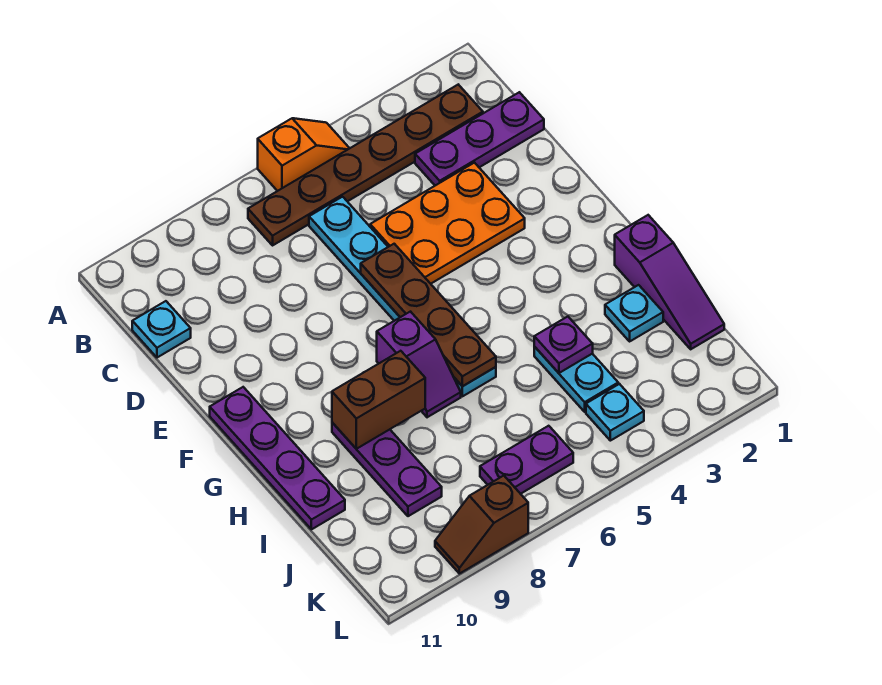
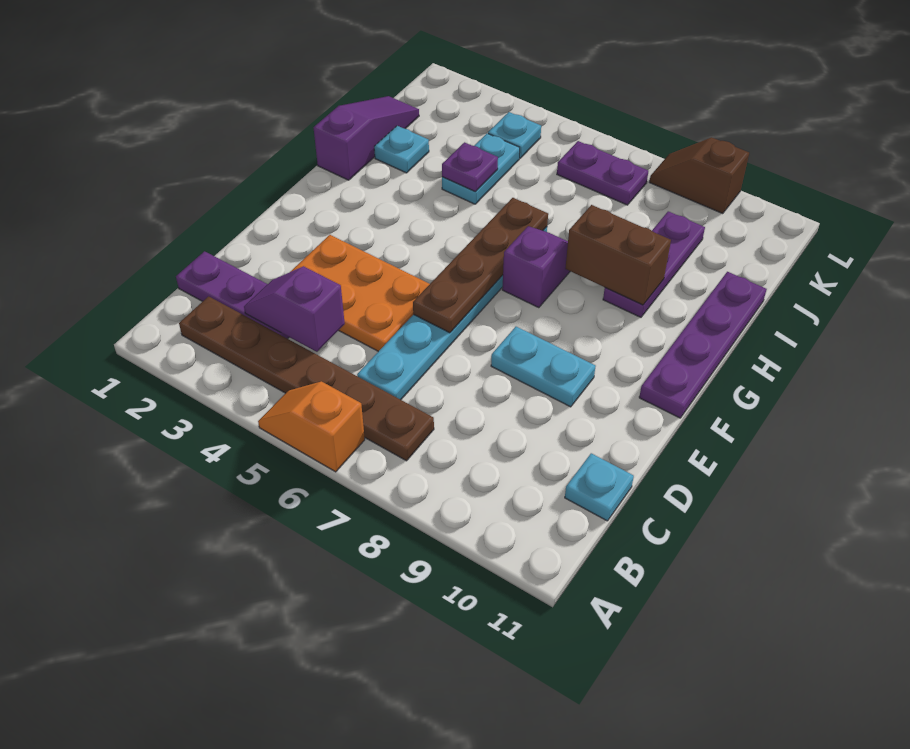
none -> purple slope C3:C4 level 2 top 4
none -> cyan plate E8:E9 level 1
brown slope L8:L9 level 1 top 8 -> brown slope L8:L9 level 1 top 9

